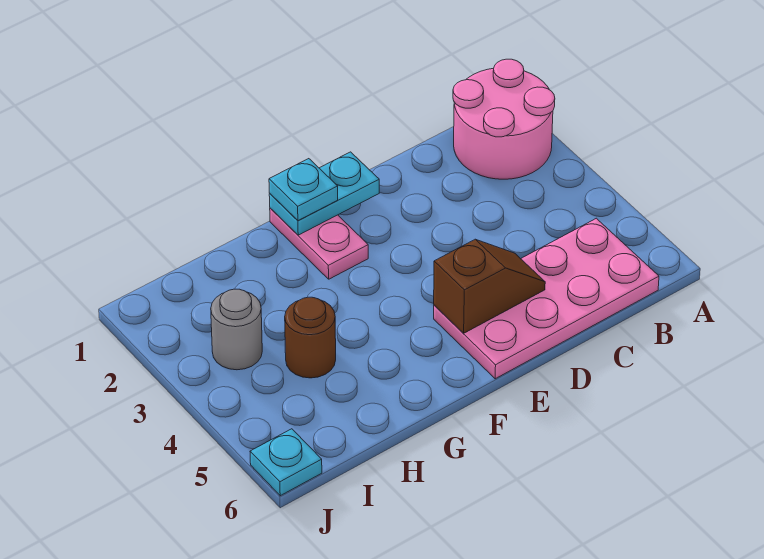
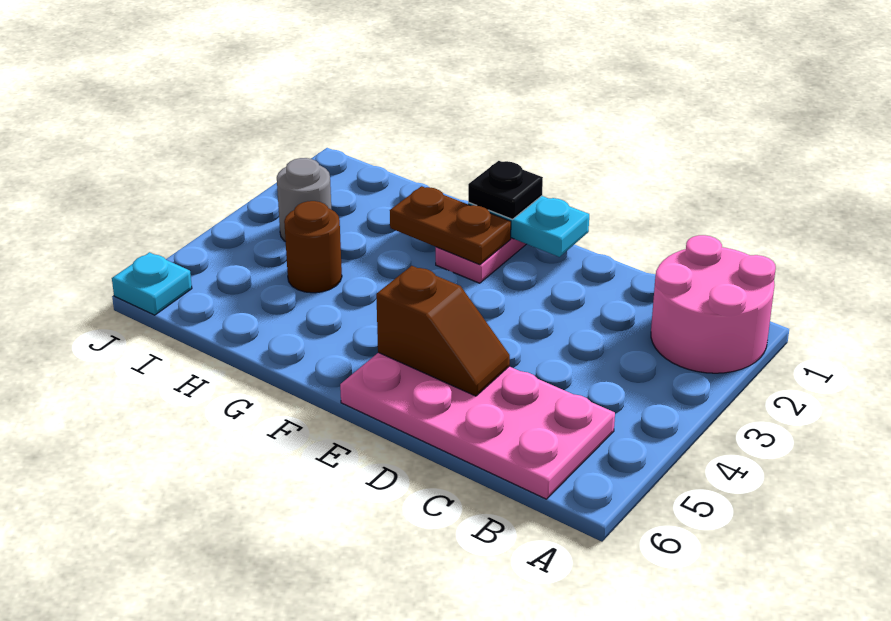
cyan plate F1 level 3 -> black plate F1 level 3
none -> brown plate F2:G2 level 2

